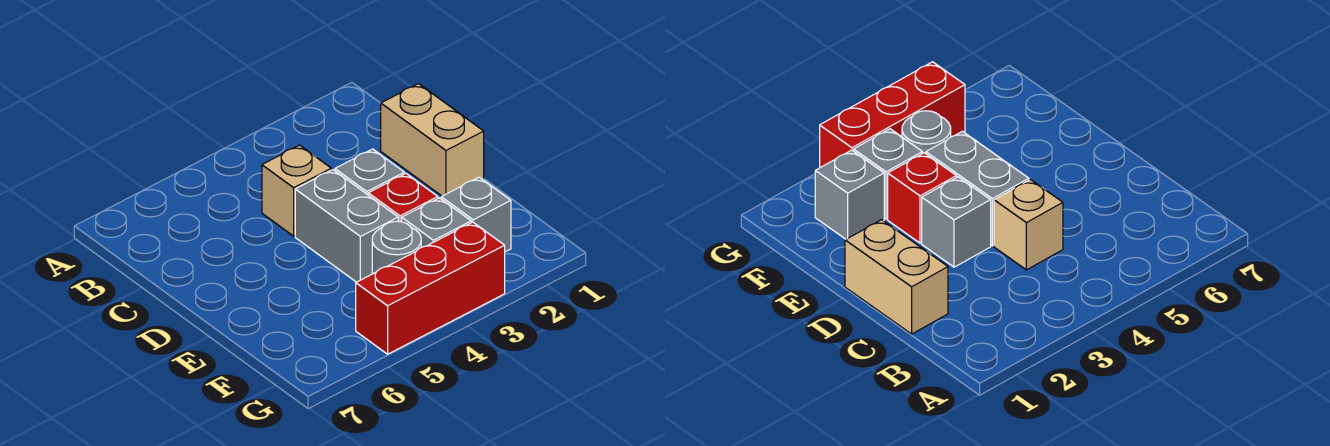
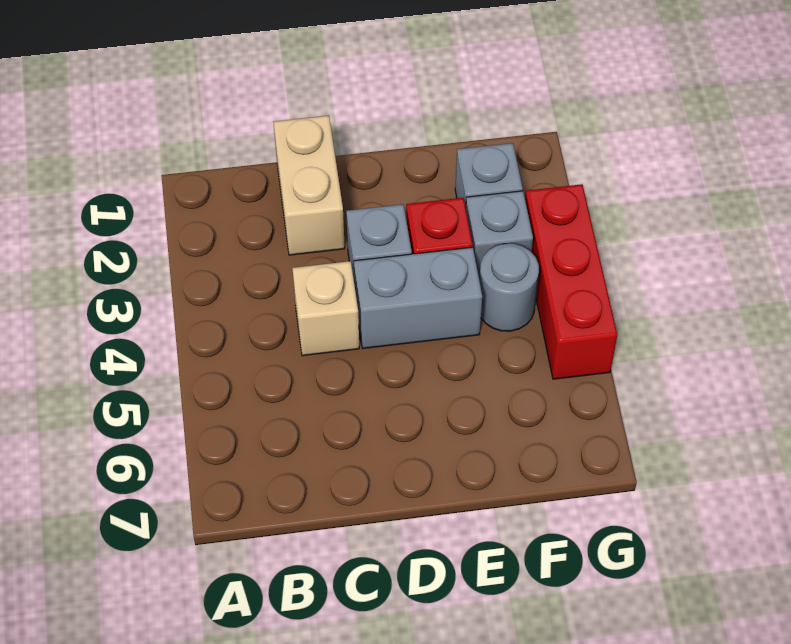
tan brick C1:D1 level 1 -> tan brick C1:C2 level 1

